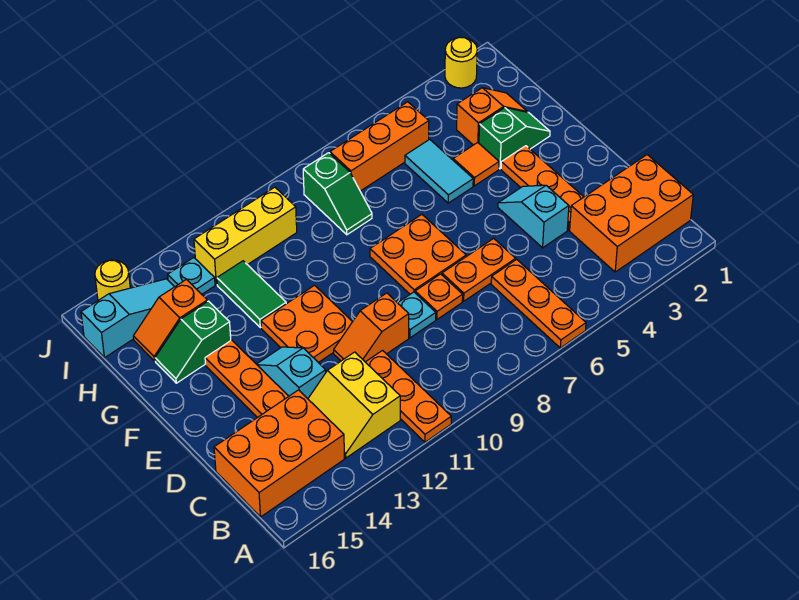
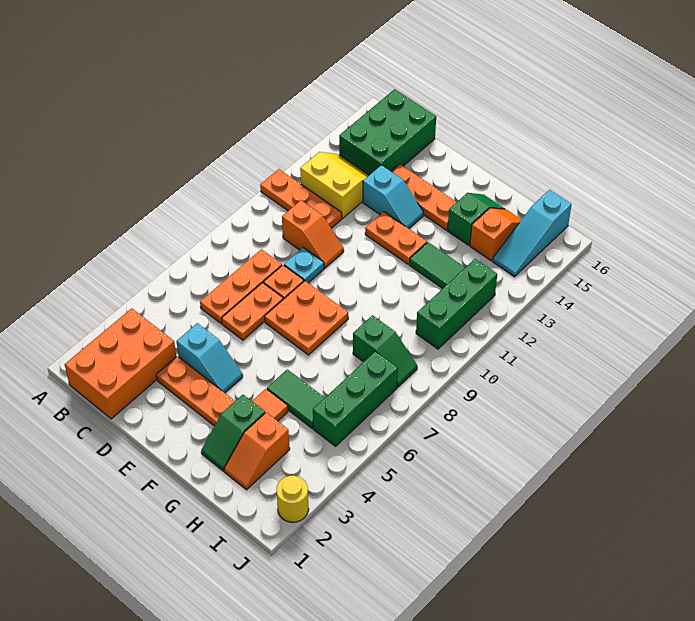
orange plate A6:C6 level 1 -> orange plate C6:C8 level 1
orange brick B14:C16 level 1 -> green brick B14:C16 level 1
orange slope D10:D11 level 1 top 10 -> orange slope C10:D10 level 1 top C
orange plate E11:F12 level 1 -> orange plate E12:F12 level 1
cyan tile G5:H5 level 1 -> green tile G5:H5 level 1
green slope H8:I8 level 1 top I -> green slope H8:I8 level 1 top H
orange brick I5:I7 level 1 -> green brick I5:I7 level 1
yellow brick I10:I12 level 1 -> green brick I10:I12 level 1
cyan plate I13 level 1 -> none
yellow round brick J15 level 1 -> none

